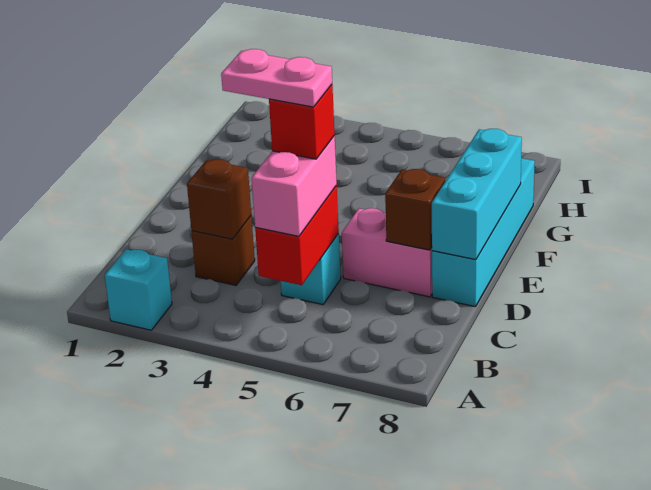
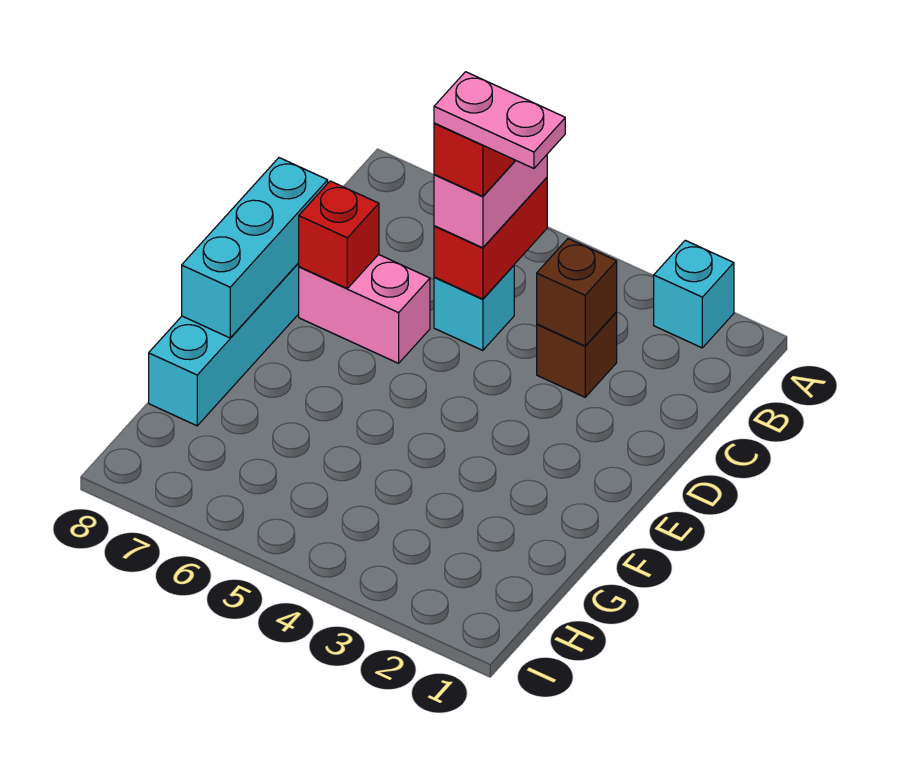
brown brick D7 level 2 -> red brick D7 level 2

